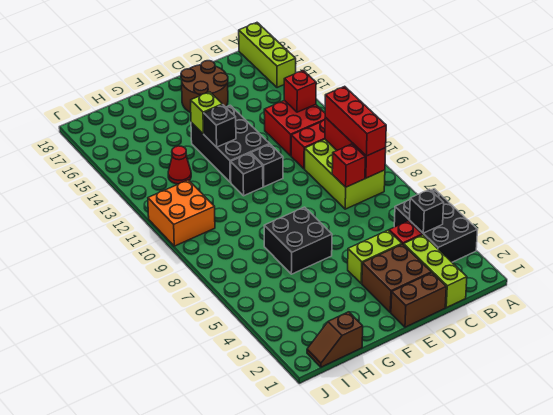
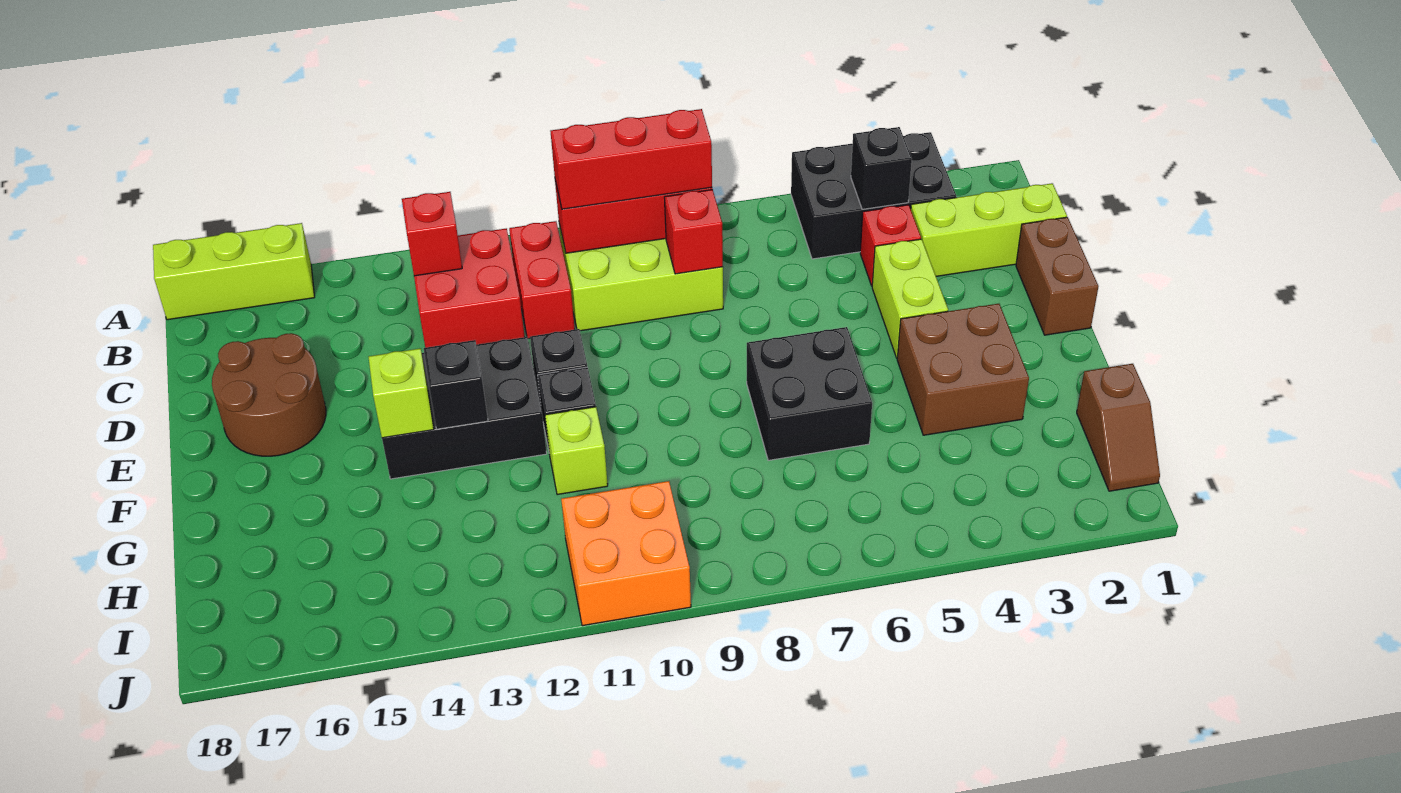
brown brick D2:E3 level 1 -> brown brick F3:G4 level 1
none -> lime brick G11 level 1
red cone H13 level 1 -> none

